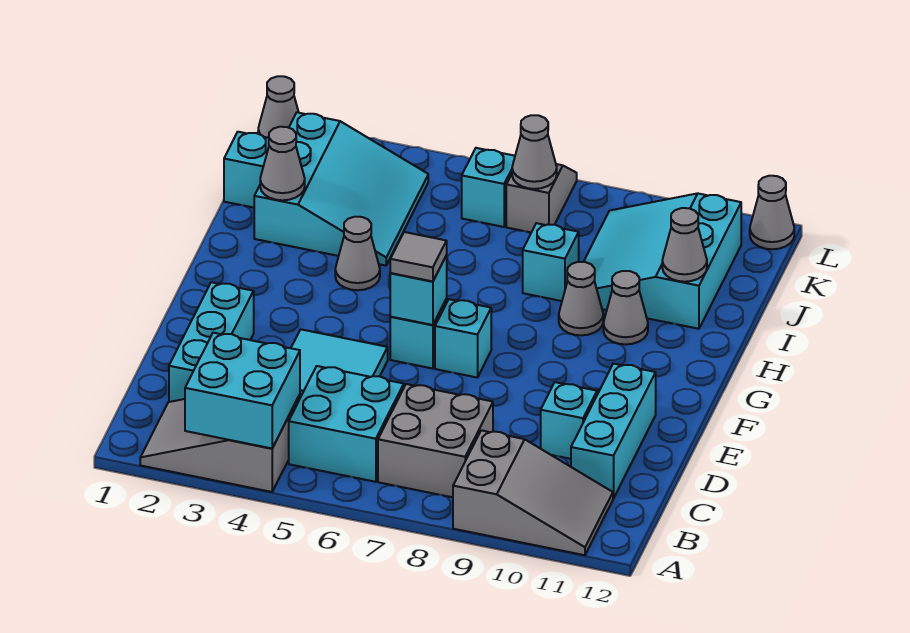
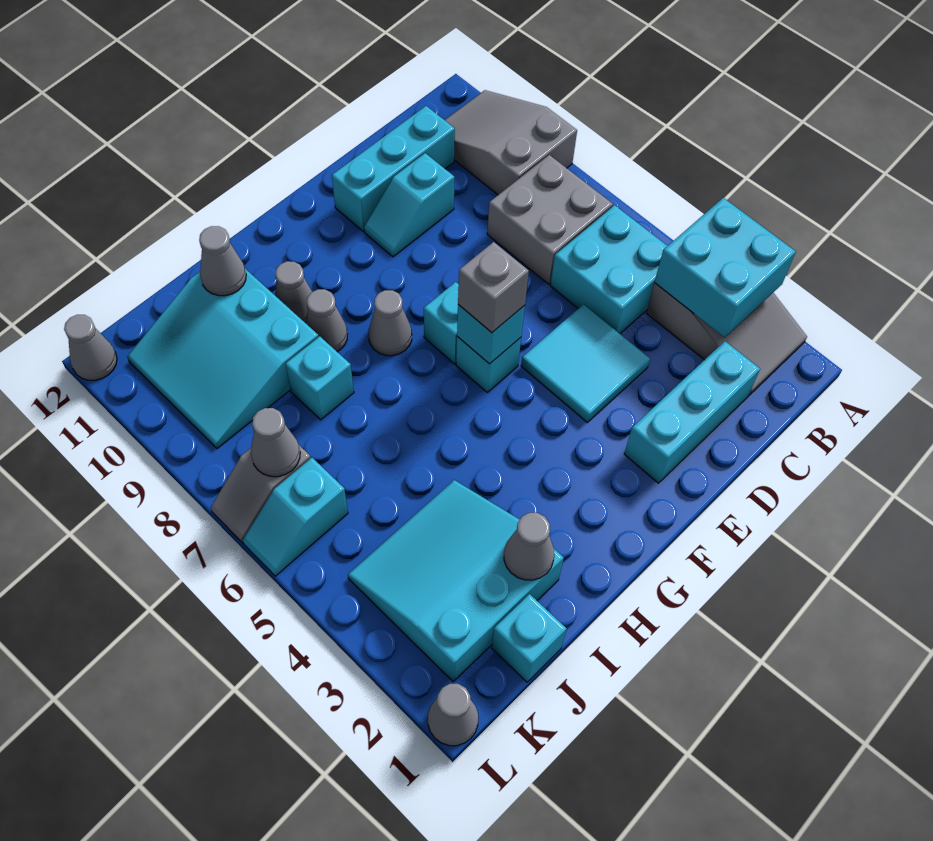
grey tile F6 level 3 -> grey brick F6 level 3
grey cone H4 level 1 -> grey cone G8 level 1
cyan slope I9:K11 level 1 top 11 -> cyan slope I9:K11 level 1 top I

